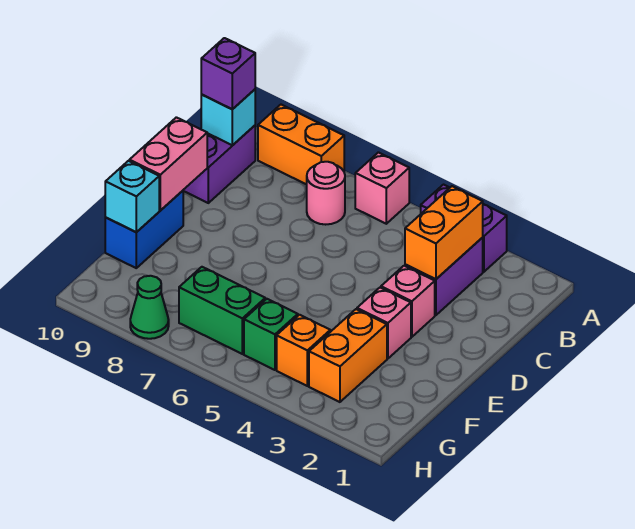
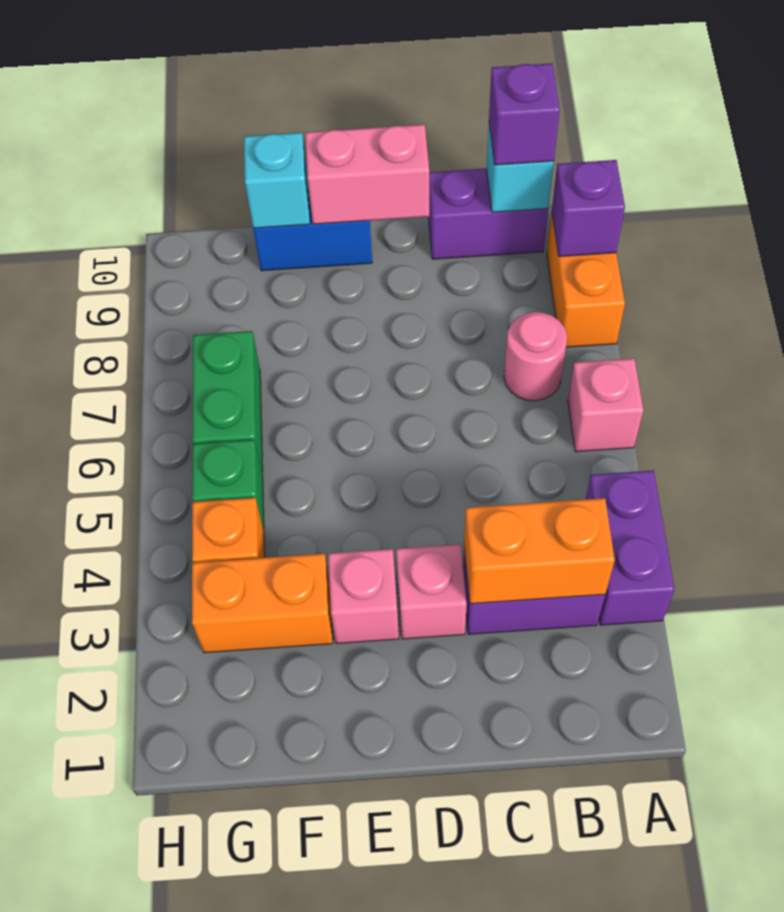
none -> purple brick A9 level 2
green cone H8 level 1 -> none

